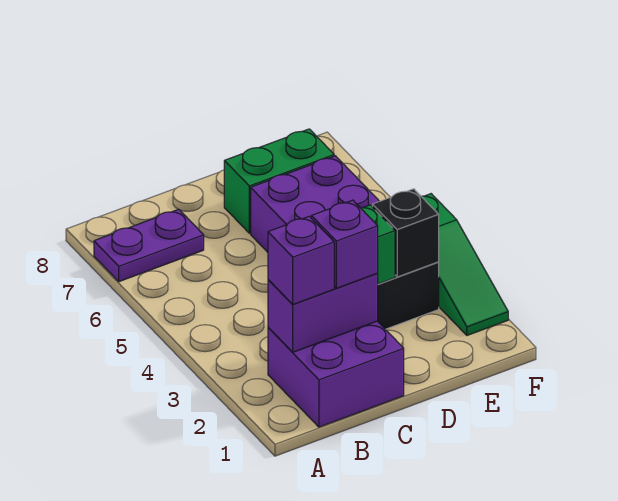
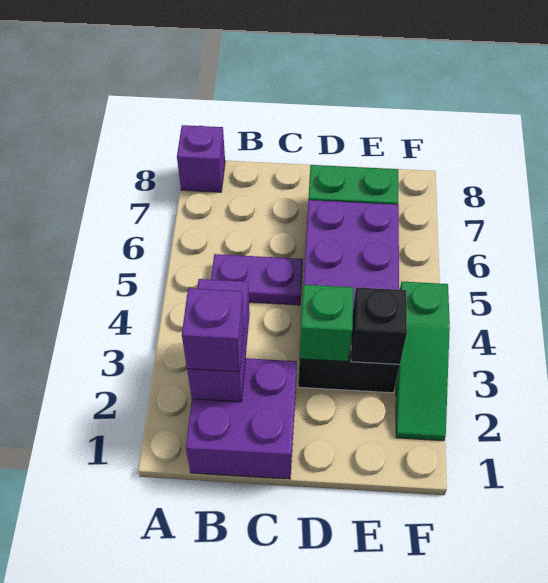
purple plate A7:B7 level 1 -> purple plate B5:C5 level 1
purple brick B2:C2 level 2 -> purple brick B2:B3 level 2
purple brick C2 level 3 -> purple brick A8 level 1

